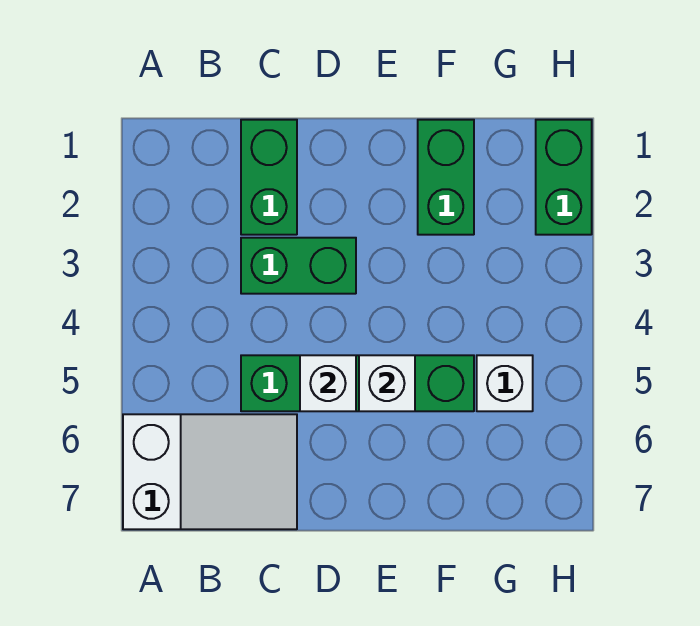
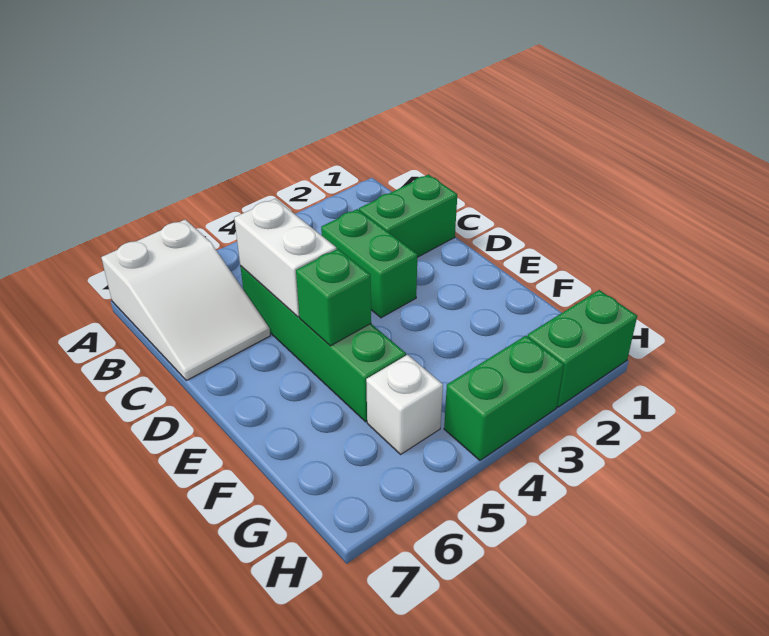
white brick D5 level 2 -> white brick C5:D5 level 2
white brick E5 level 2 -> green brick E5 level 2
green brick F1:F2 level 1 -> green brick H3:H4 level 1

